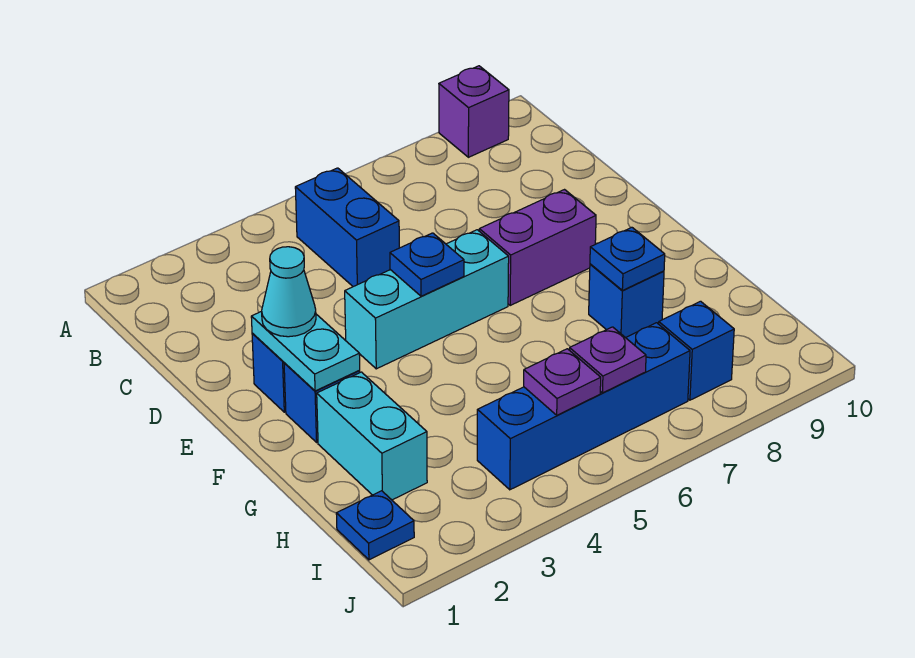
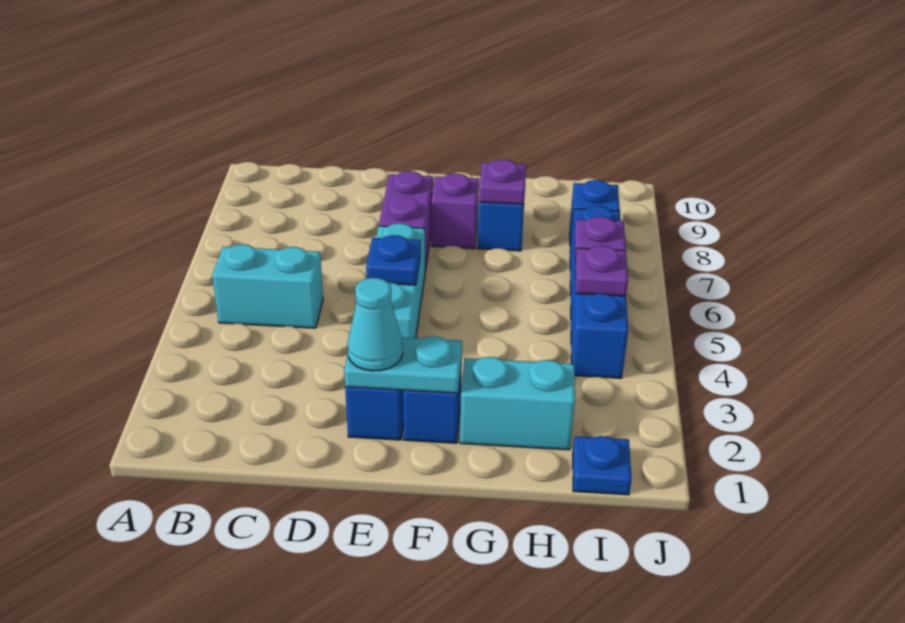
purple brick A9 level 1 -> purple brick F8 level 1
blue brick B5:C5 level 1 -> cyan brick B5:C5 level 1
blue plate G8 level 2 -> purple plate G8 level 2

